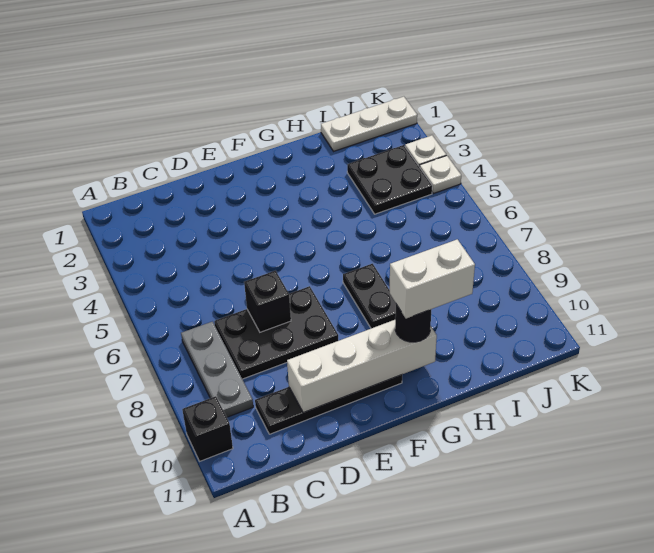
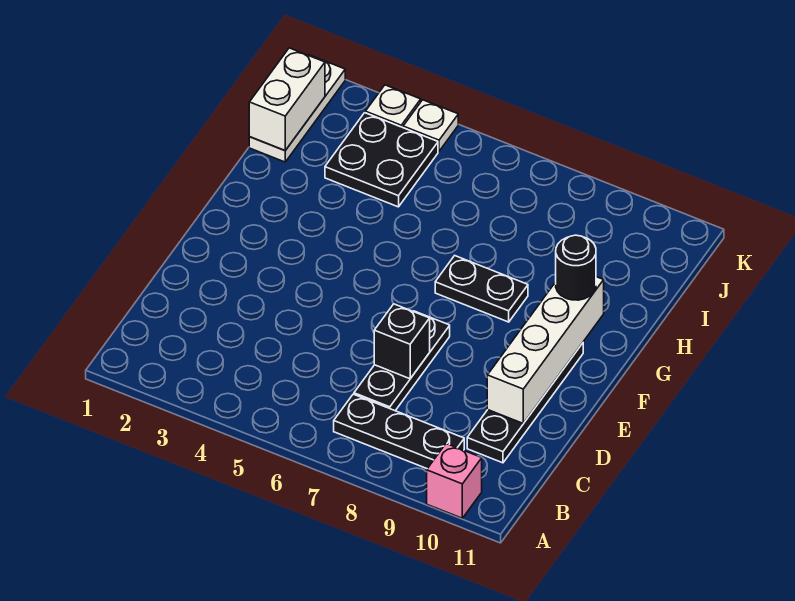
black brick A10 level 1 -> pink brick A10 level 1
grey plate B7:B9 level 1 -> black plate B7:B9 level 1
black plate C7:E8 level 1 -> black plate C7:E7 level 1
white brick G10:H10 level 4 -> white brick I1:J1 level 2

